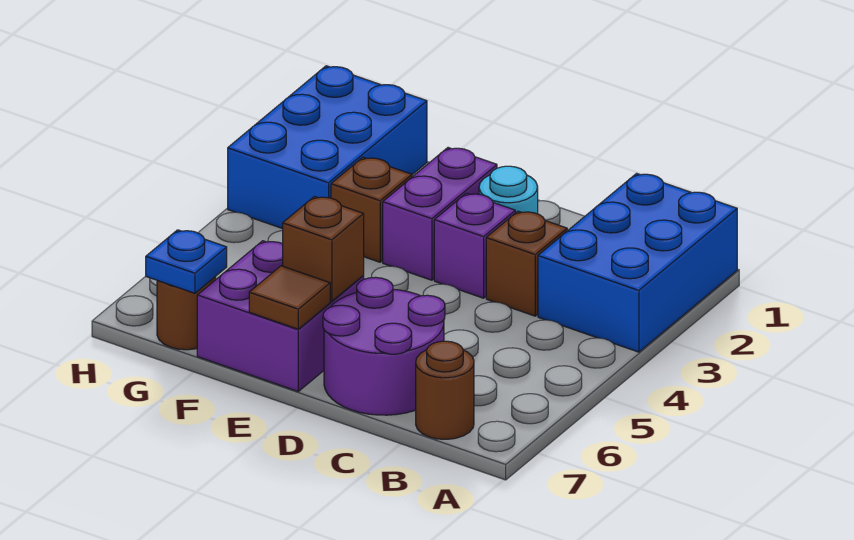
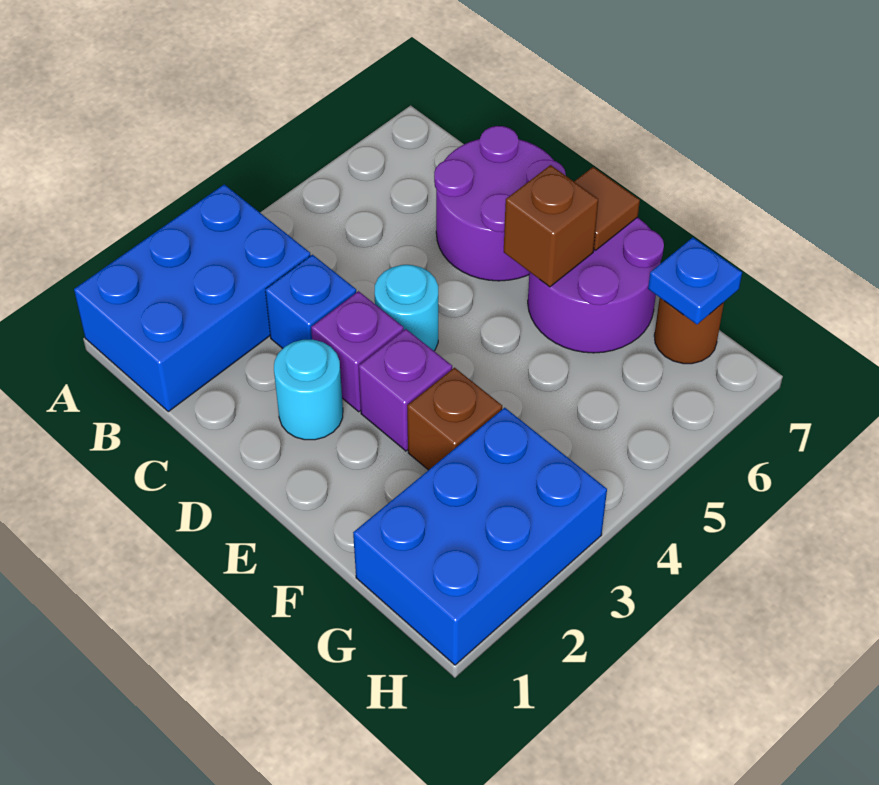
brown round brick B7 level 1 -> none
brown brick C3 level 1 -> blue brick C3 level 1
none -> cyan round brick D4 level 1
purple brick E2:E3 level 1 -> purple brick E3 level 1
purple brick E6:F7 level 1 -> purple round brick E6:F7 level 1

